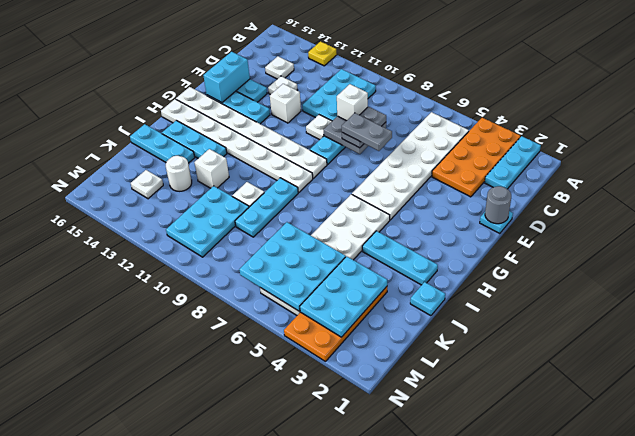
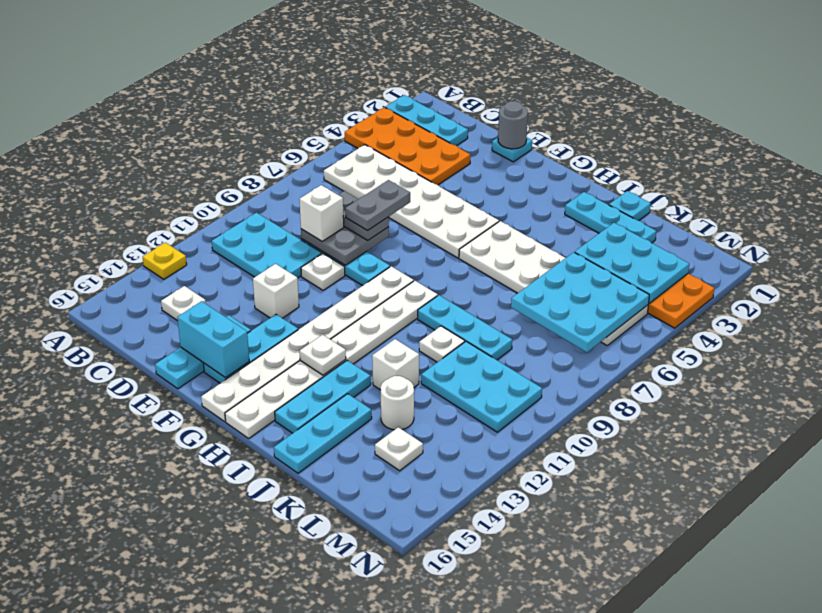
white plate D13 level 1 -> white plate H13 level 2
cyan plate I2:I4 level 1 -> cyan plate I2:K2 level 1

